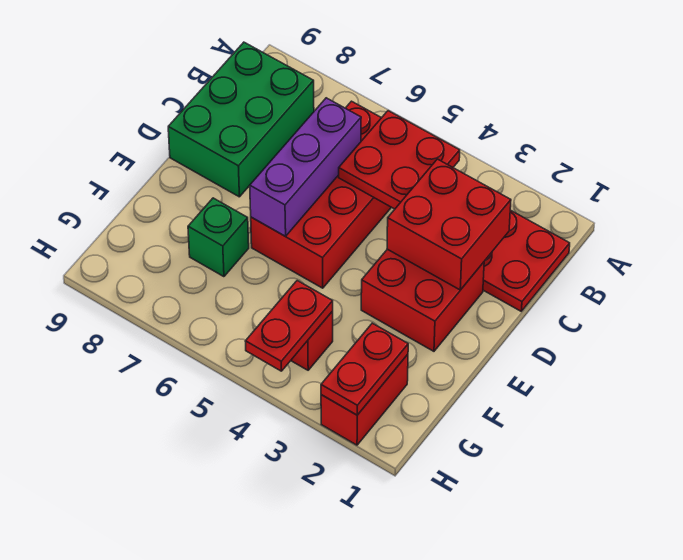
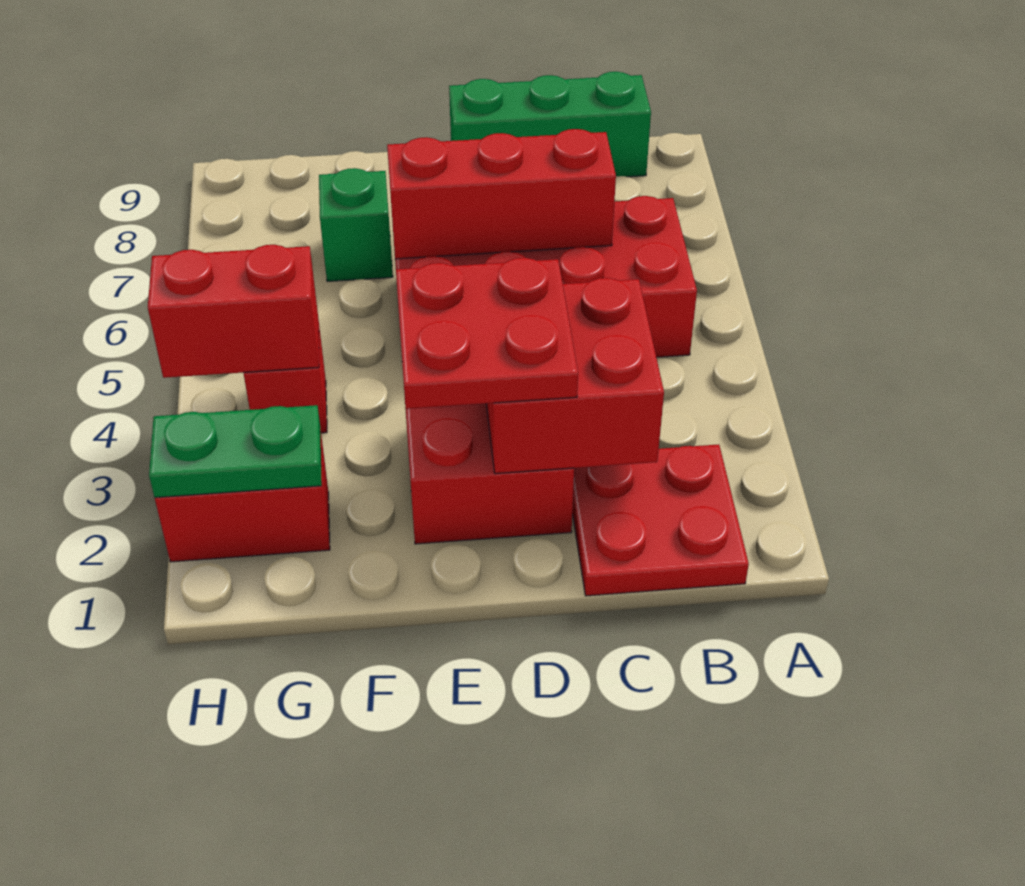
red plate B4:C5 level 2 -> red plate D2:E3 level 3
green brick B8:D9 level 1 -> green brick B9:D9 level 1
purple brick C6:E6 level 2 -> red brick C6:E6 level 2
red plate G2:H2 level 2 -> green plate G2:H2 level 2
red plate G4:H4 level 2 -> red brick G4:H4 level 2

